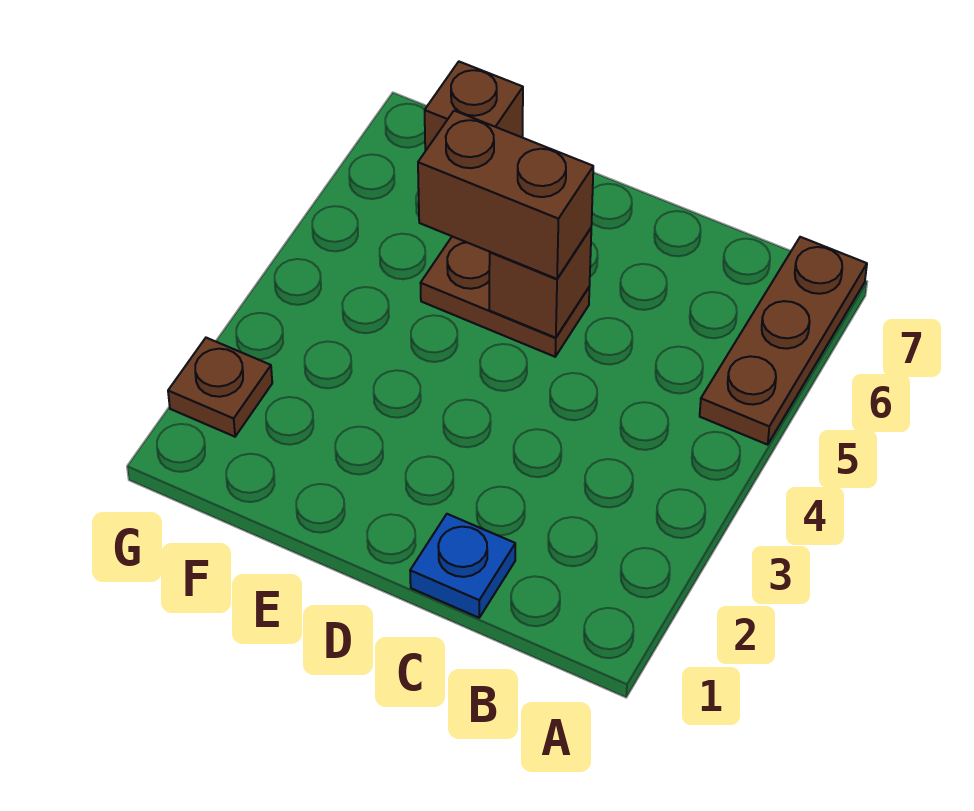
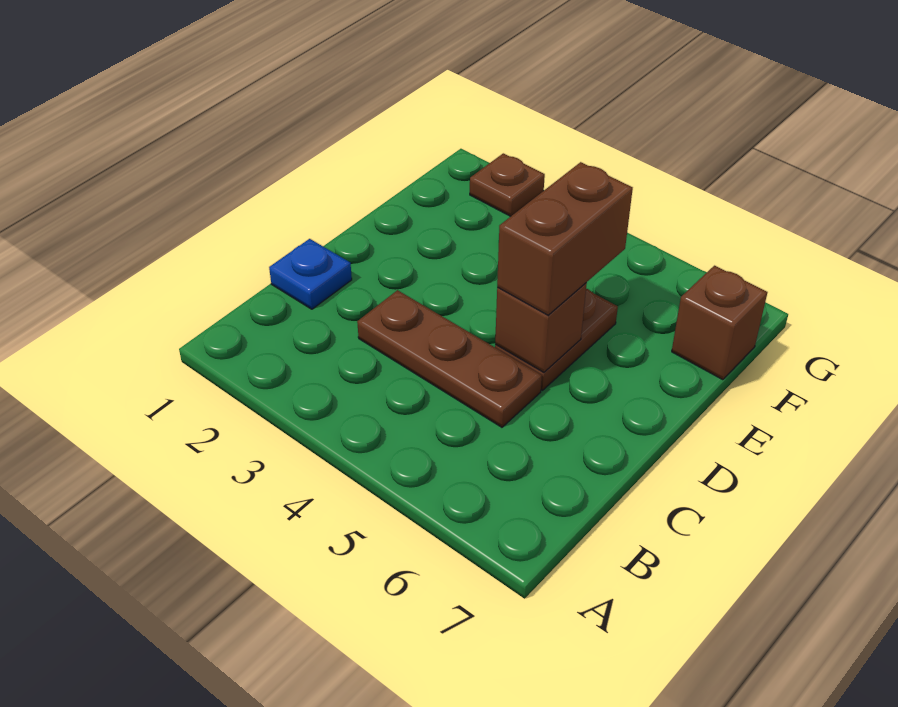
brown plate A5:A7 level 1 -> brown plate C3:C5 level 1

